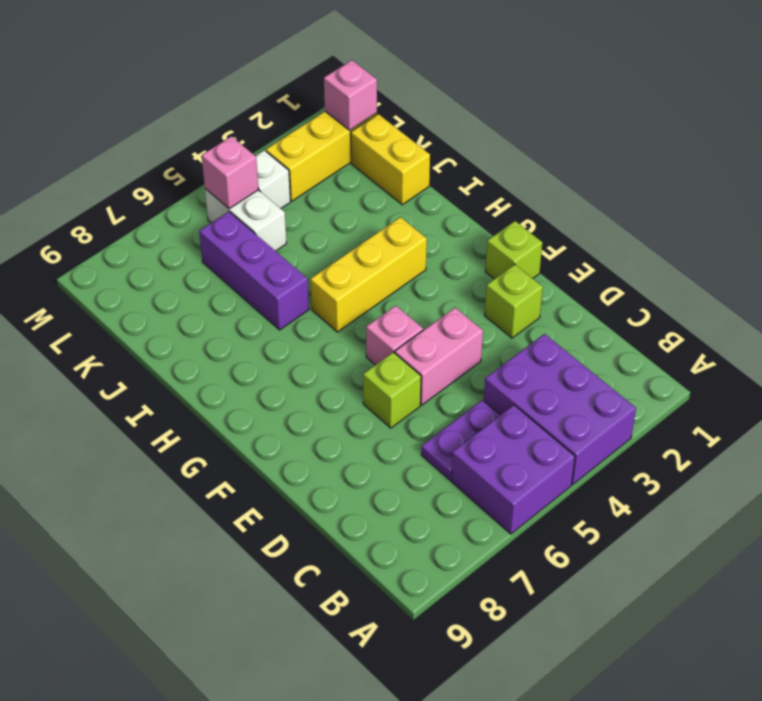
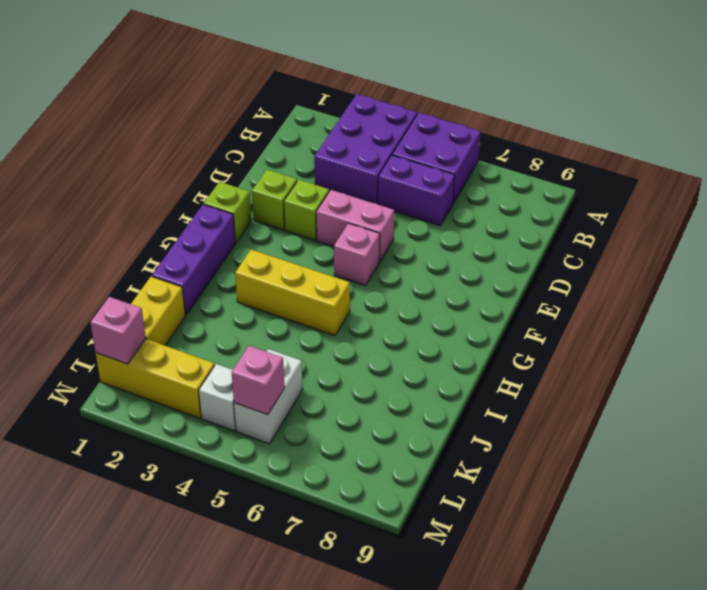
purple plate C5:C6 level 1 -> purple brick C5:C6 level 1
lime brick E6 level 1 -> lime brick E3 level 1
purple brick I6:K6 level 1 -> purple brick G1:I1 level 1

